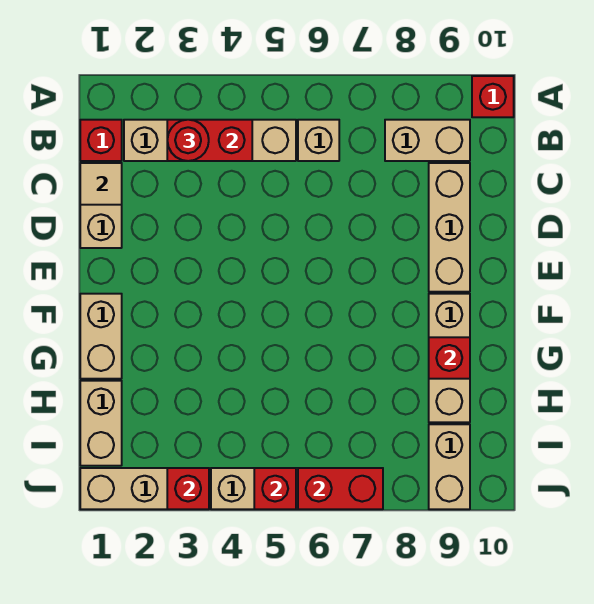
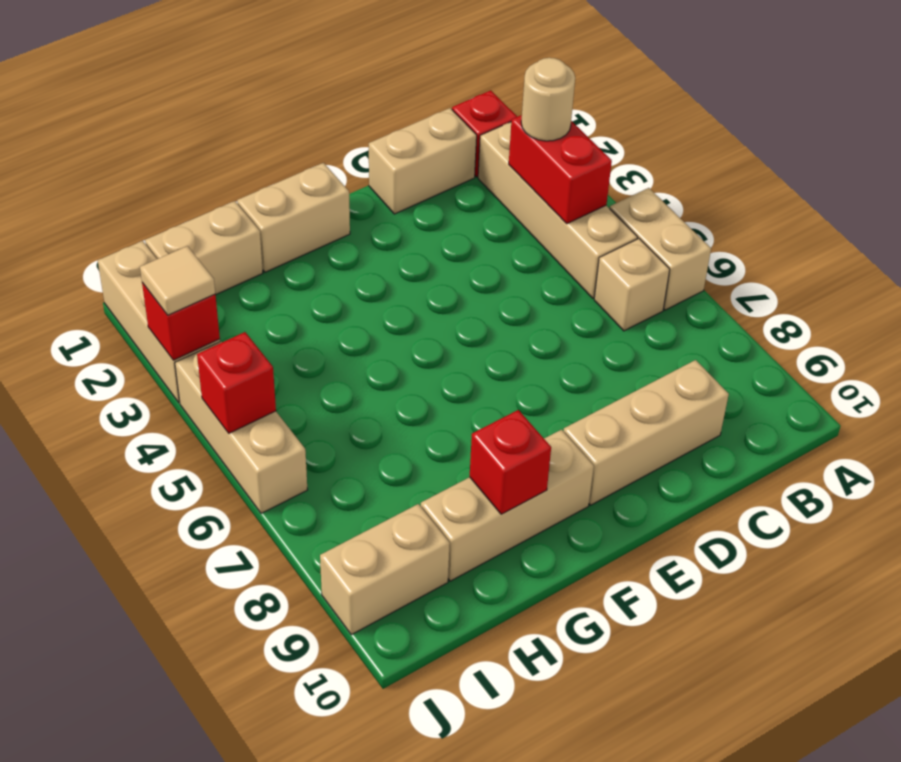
red brick A10 level 1 -> none
red round brick B3 level 3 -> tan round brick B3 level 3
tan brick B8:B9 level 1 -> tan brick A5:A6 level 1
tan tile C1 level 2 -> tan tile J3 level 3
red brick J6:J7 level 2 -> none

